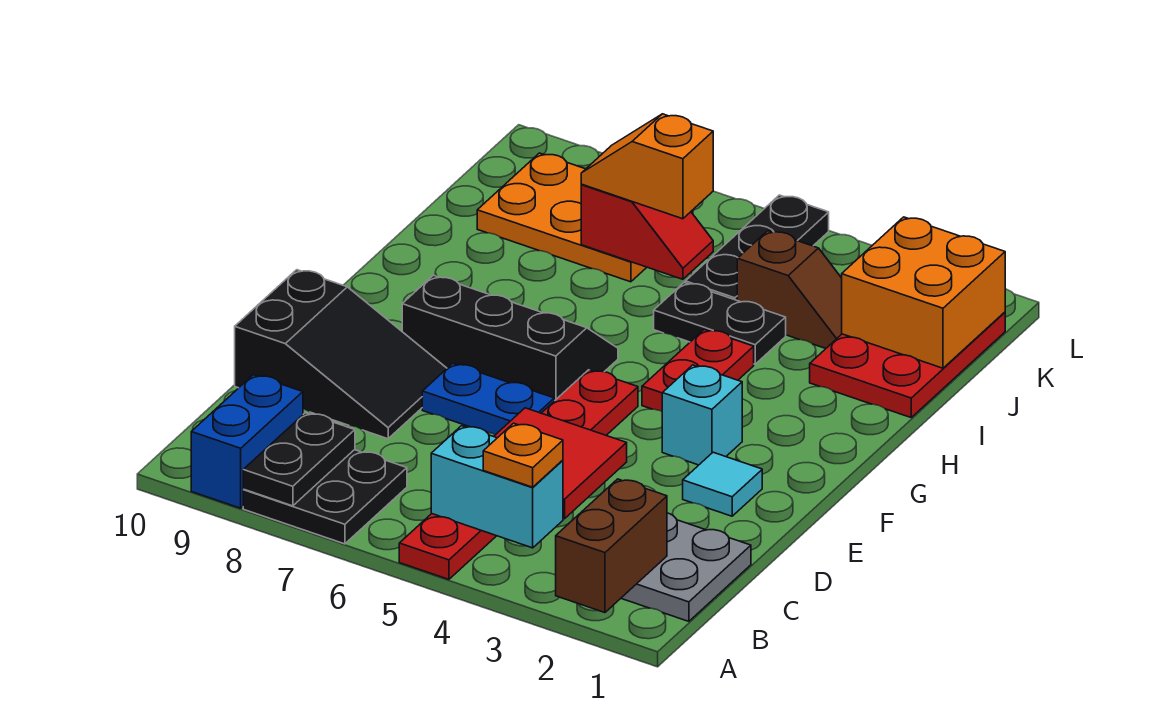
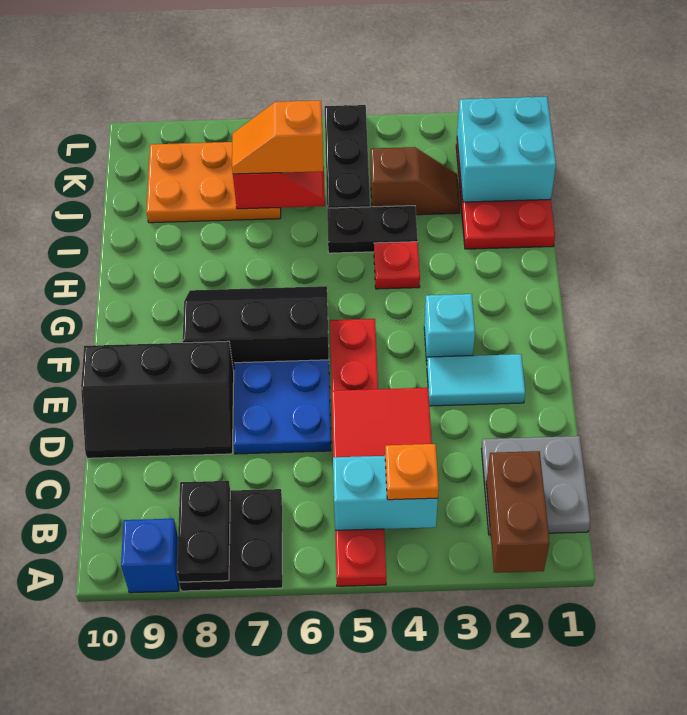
blue brick A9:B9 level 1 -> blue brick A9 level 1
black slope D8:E10 level 1 top 10 -> black slope D8:E10 level 1 top E
cyan tile E2 level 1 -> cyan tile E2:E3 level 1
blue plate E6:E7 level 1 -> blue plate D6:E7 level 1
red plate G4:H4 level 1 -> red plate H4 level 1
orange brick J1:K2 level 2 -> cyan brick J1:K2 level 2

